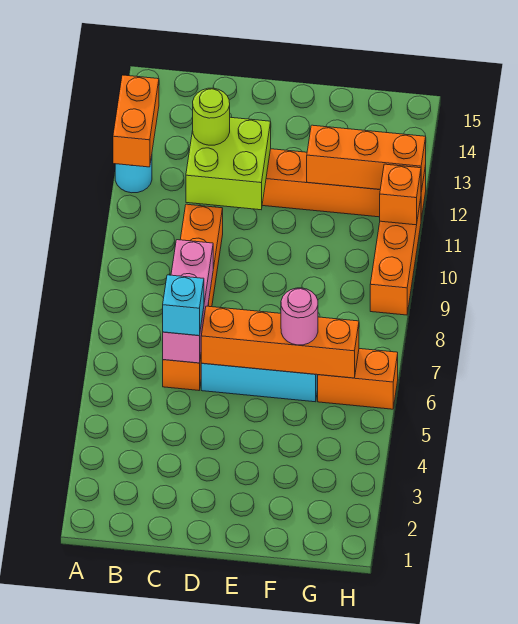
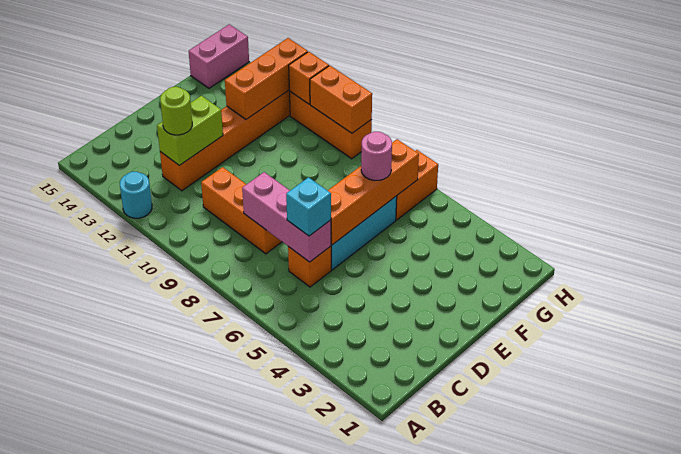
orange brick A12:A13 level 2 -> orange brick H9:H10 level 2
lime brick C11:D12 level 2 -> lime brick C12:D12 level 2
none -> pink brick G15:H15 level 1

